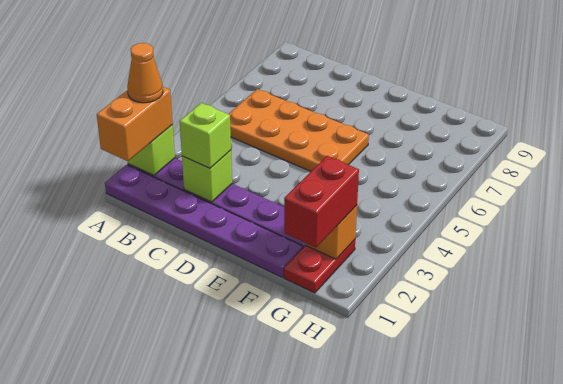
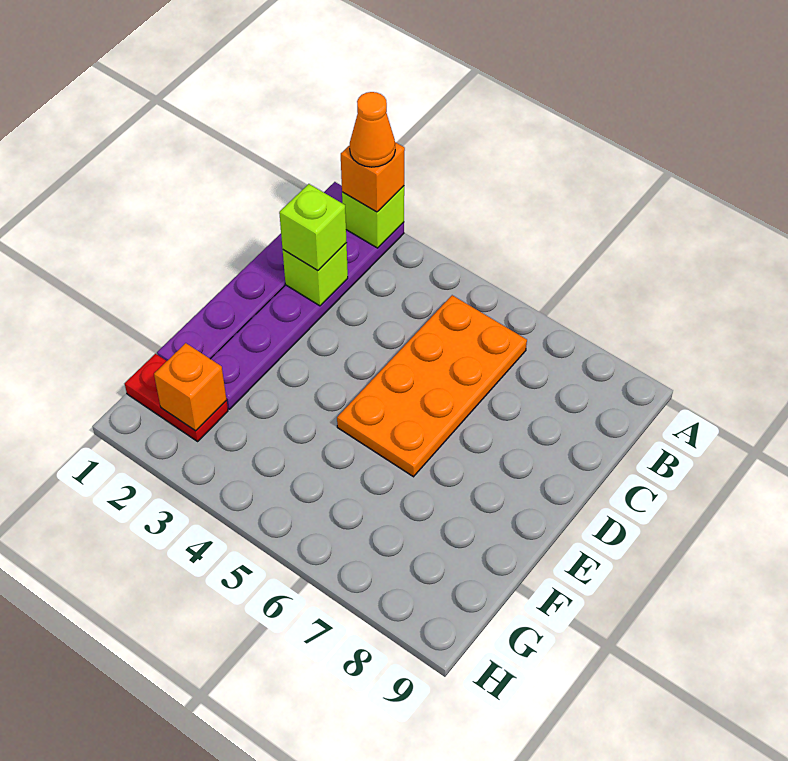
orange brick A1:A2 level 3 -> orange brick A2 level 3
red brick G1:G2 level 3 -> none

